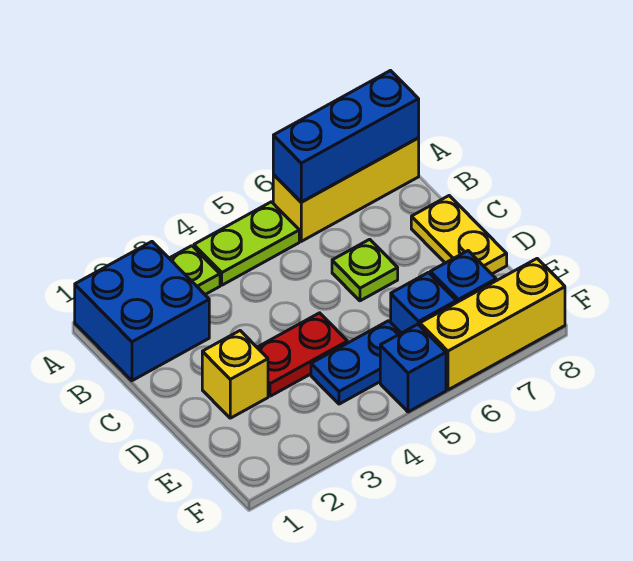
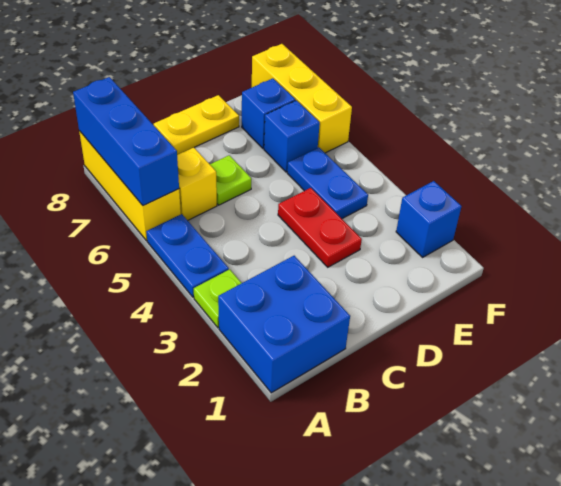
lime plate A4:A5 level 1 -> blue plate A4:A5 level 1
yellow brick D2 level 1 -> yellow brick B6 level 1
blue brick F5 level 1 -> blue brick F2 level 1

